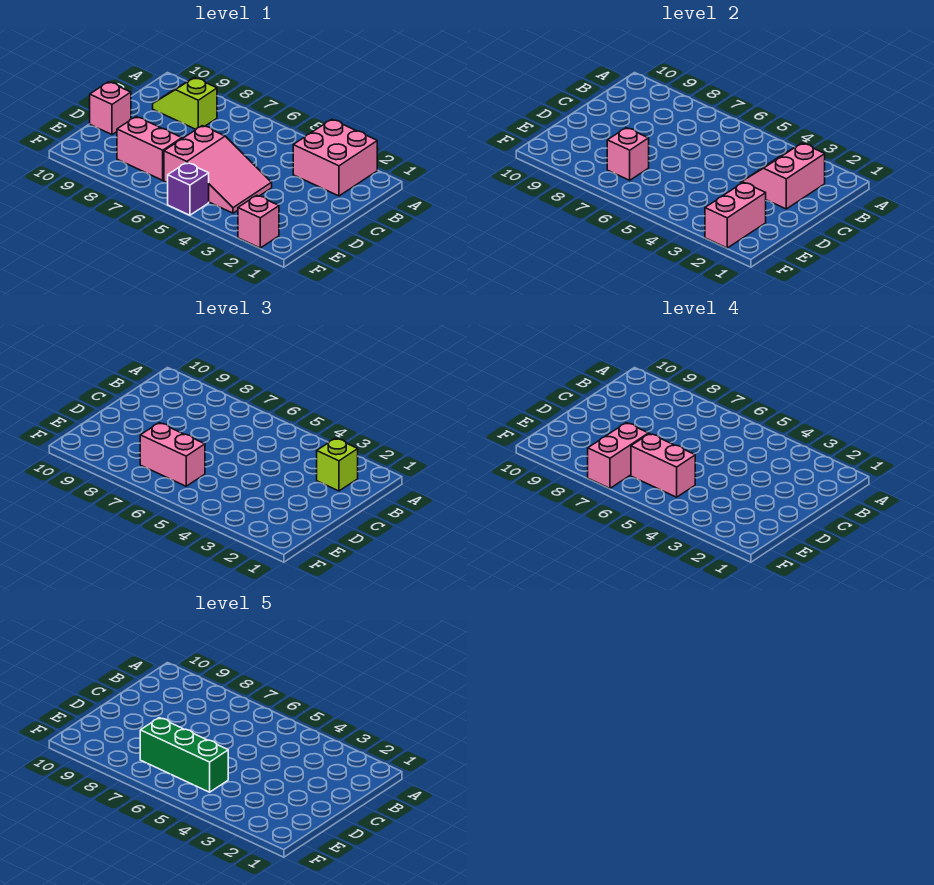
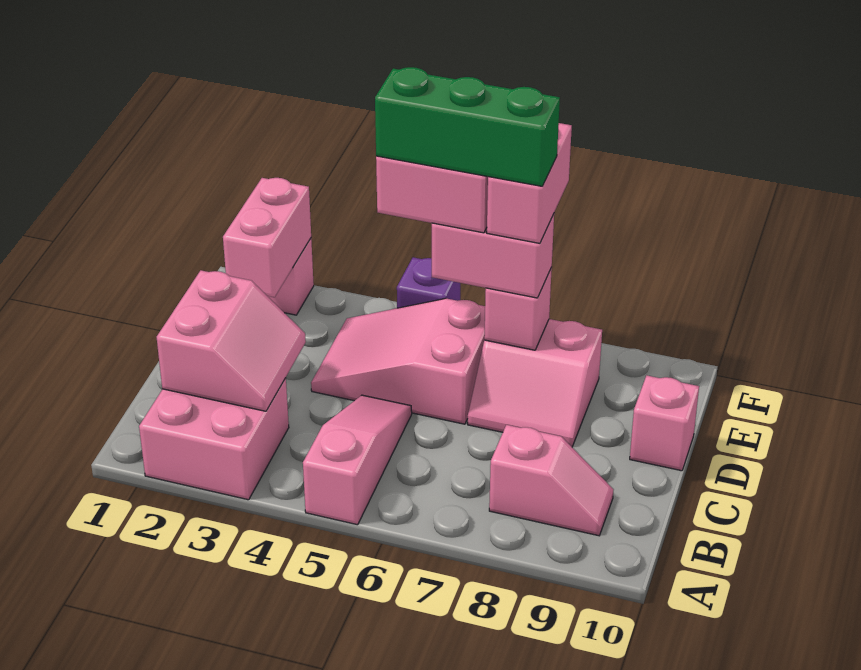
none -> pink slope A5:C5 level 1 top A
lime brick B2 level 3 -> none
lime slope B8:B9 level 1 top 8 -> pink slope B8:B9 level 1 top 8

